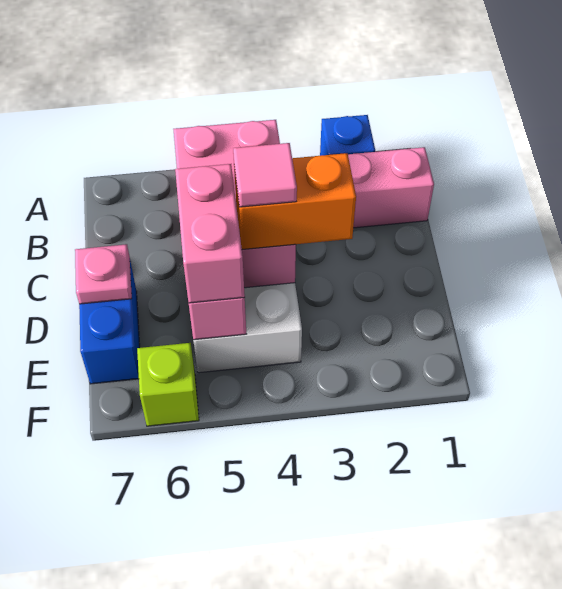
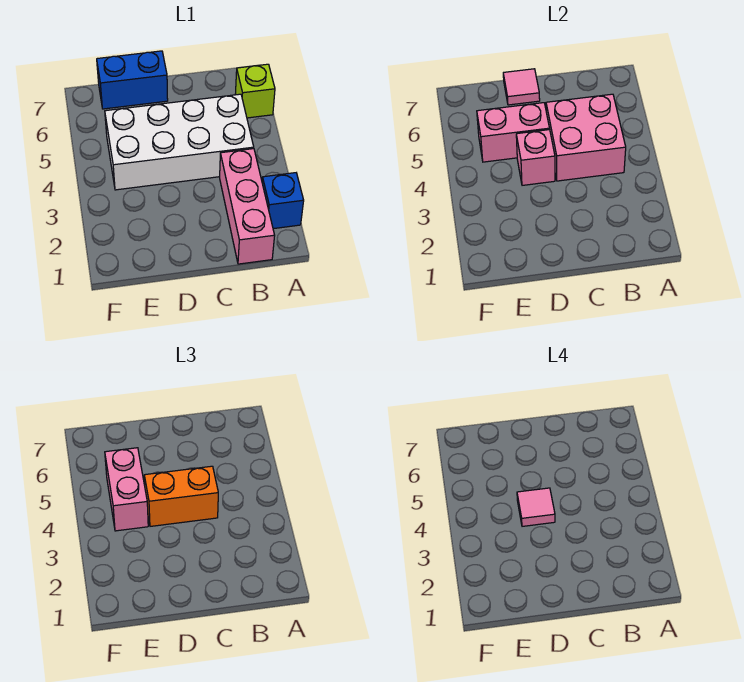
orange brick D3:D4 level 3 -> orange brick C4:D4 level 3
pink brick D5:E5 level 3 -> pink brick E4:E5 level 3
pink plate D7 level 2 -> pink tile D7 level 2
lime brick F6 level 1 -> lime brick A6 level 1

